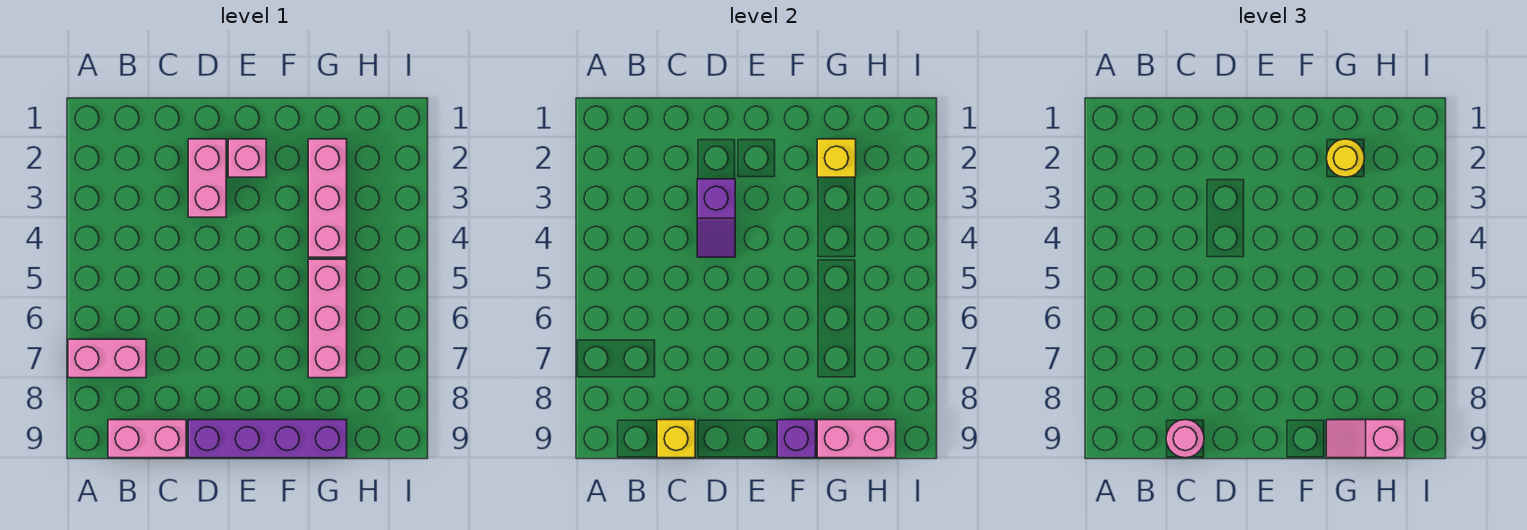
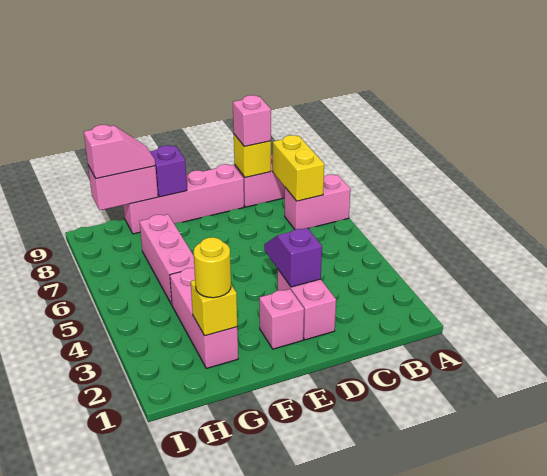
none -> yellow brick B7:B8 level 2
pink round brick C9 level 3 -> pink brick C9 level 3
purple brick D9:G9 level 1 -> pink brick D9:G9 level 1

